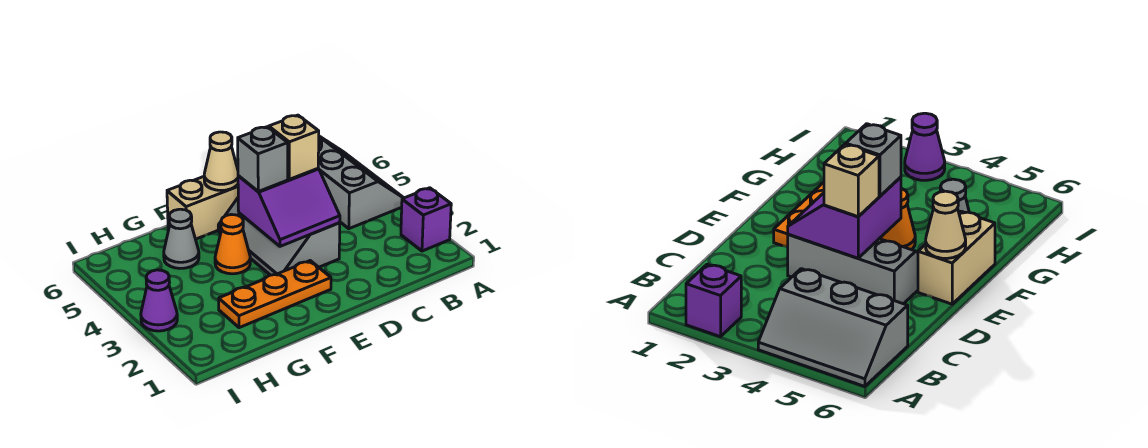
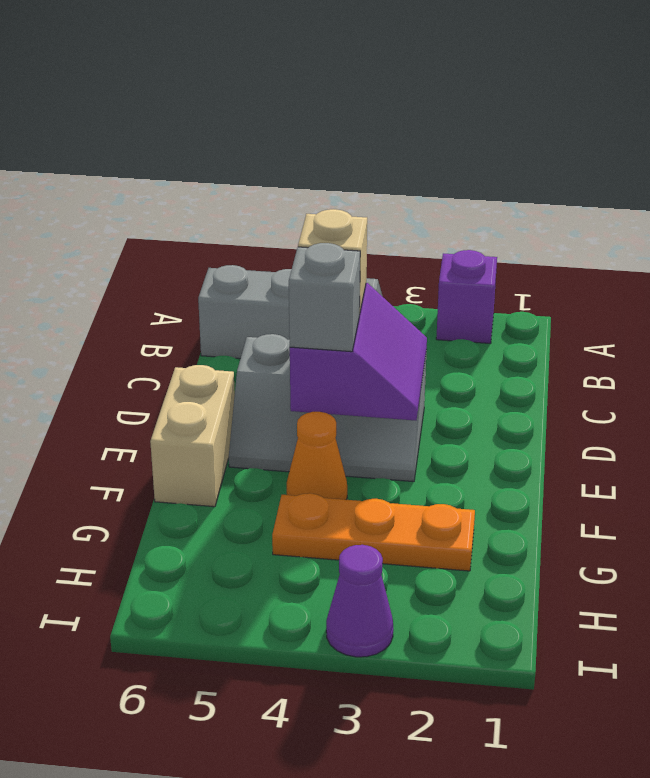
orange plate E2:G2 level 1 -> orange plate G2:G4 level 1
tan cone E6 level 2 -> none
grey cone G5 level 1 -> none

